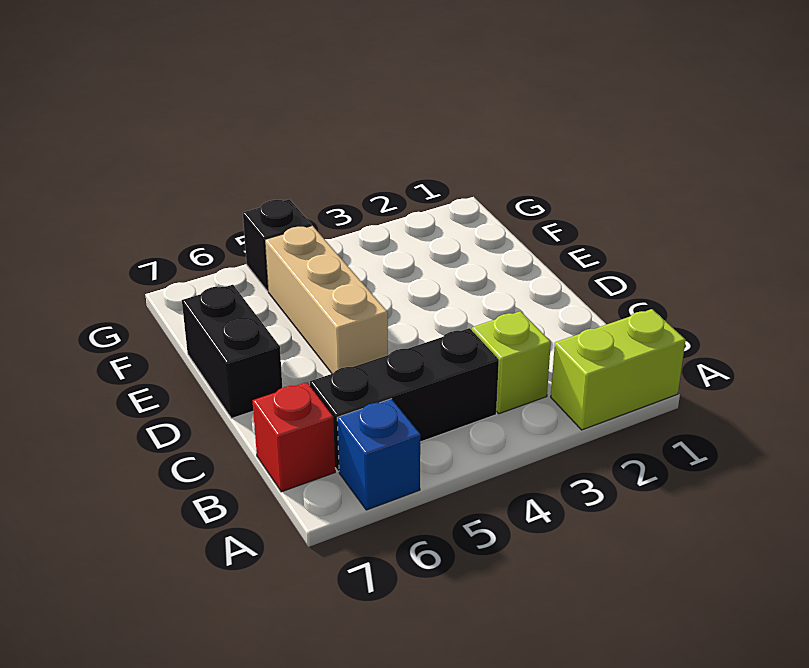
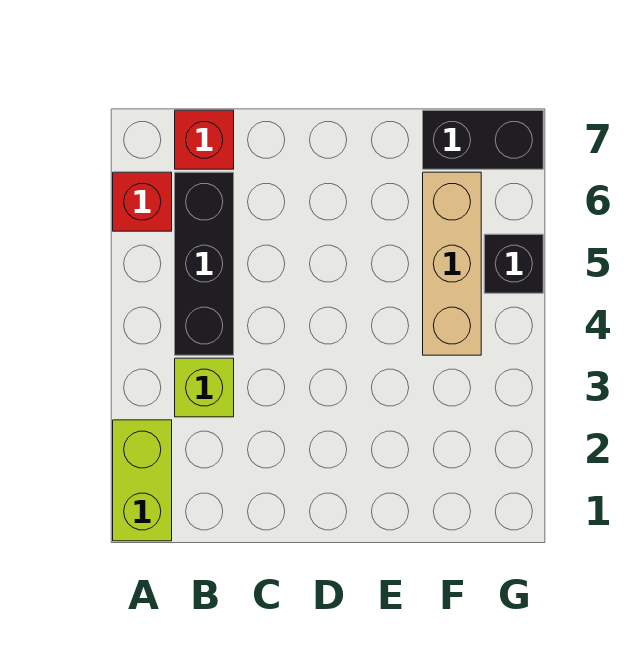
blue brick A6 level 1 -> red brick A6 level 1
tan brick D5:F5 level 1 -> tan brick F4:F6 level 1
black brick D7:E7 level 1 -> black brick F7:G7 level 1

